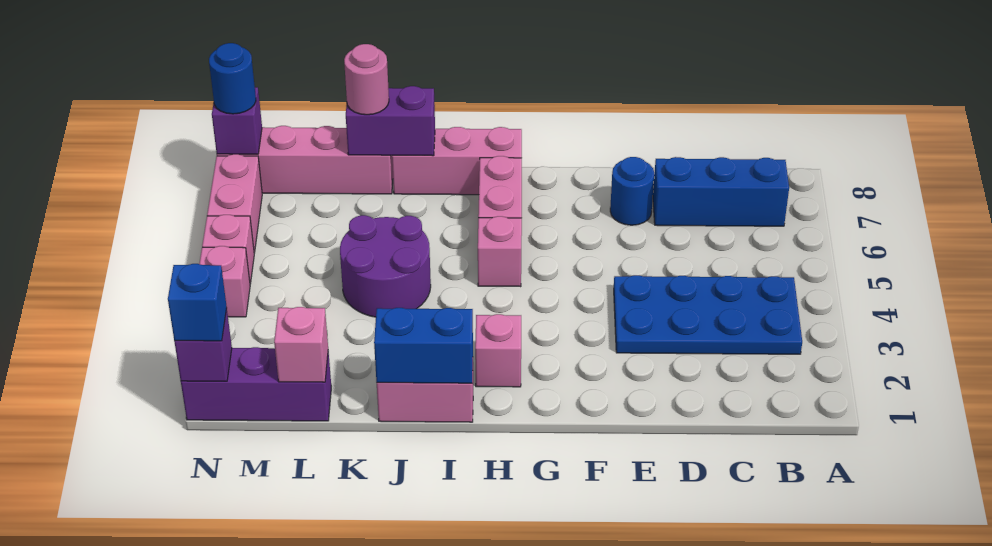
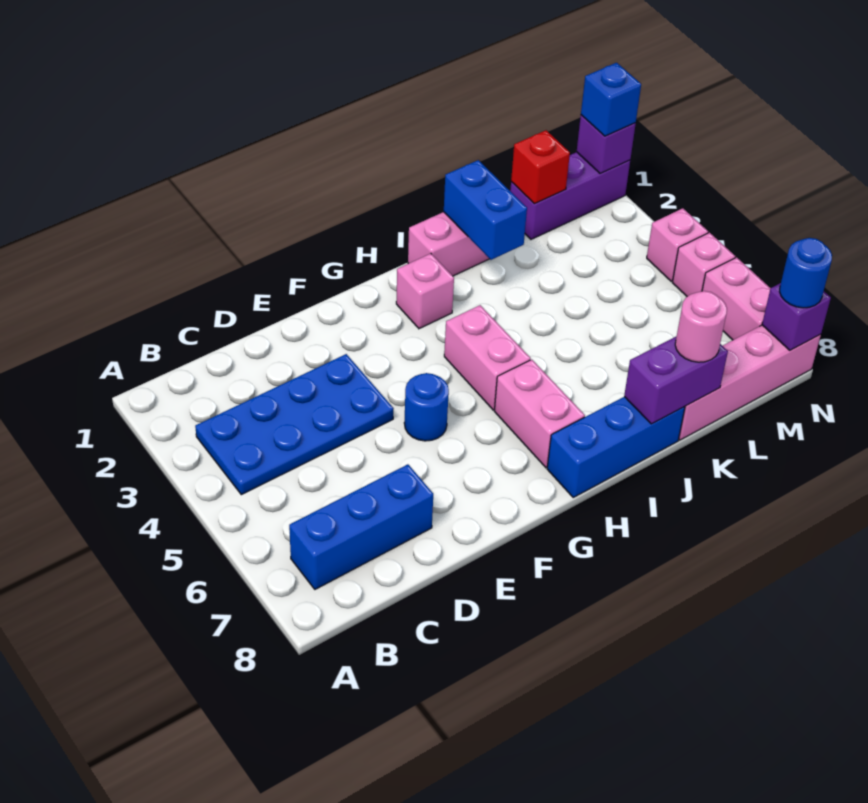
blue round brick E7 level 1 -> blue round brick F5 level 1
pink brick H5 level 1 -> pink brick H4:H5 level 1
pink brick H8:J8 level 1 -> blue brick H8:J8 level 1
blue brick I1:J1 level 2 -> blue brick J1:J2 level 2
purple round brick J4:K5 level 1 -> none
pink brick L1 level 2 -> red brick L1 level 2

